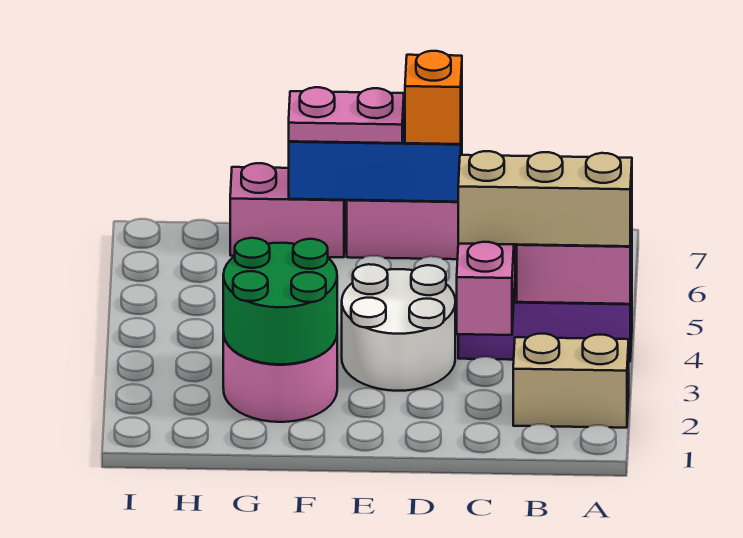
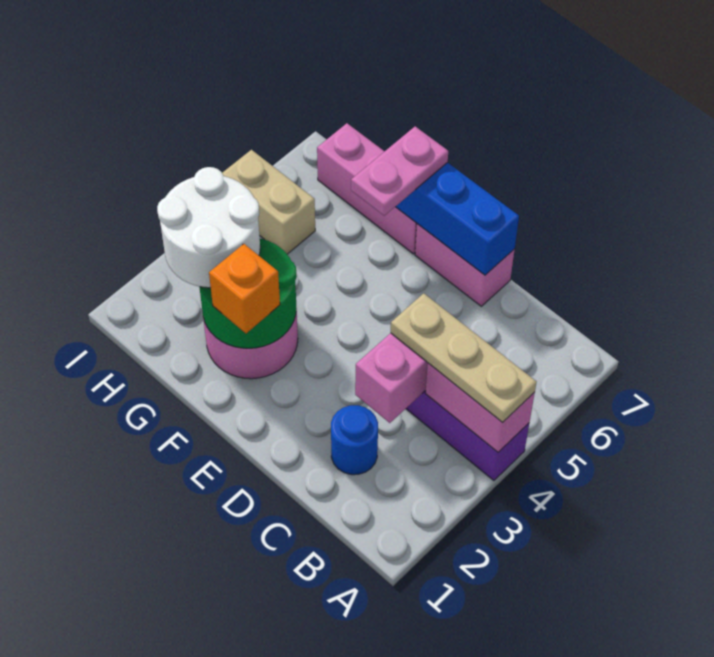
tan brick A2:B2 level 1 -> tan brick H5:I5 level 1
tan brick A4:C4 level 3 -> tan plate A4:C4 level 3
none -> blue round brick C2 level 1
white round brick D3:E4 level 1 -> white round brick G2:H3 level 3
orange brick D7 level 3 -> orange brick F2 level 3
pink plate E7:F7 level 3 -> pink plate F6:F7 level 3
pink brick F7:G7 level 1 -> pink brick F7:H7 level 1

